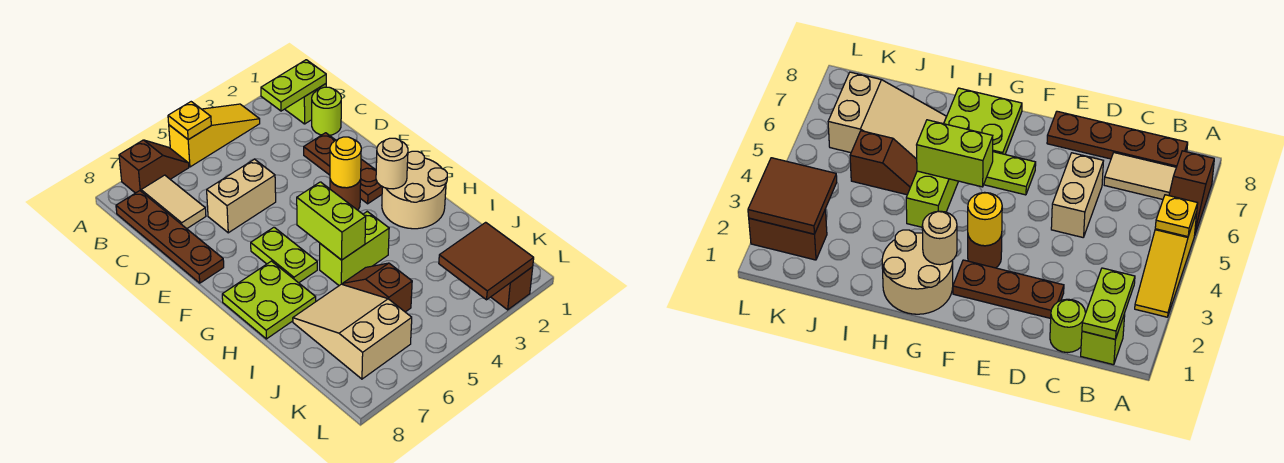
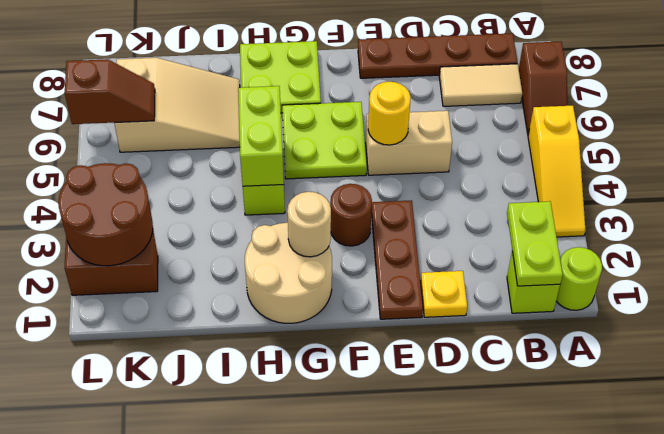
yellow plate A5 level 2 -> yellow plate D1 level 1
lime round brick C1 level 1 -> lime round brick A1 level 1
brown plate D2:F2 level 1 -> brown plate E1:E3 level 1
tan brick D5:D6 level 1 -> tan brick D5:E5 level 1
yellow round brick F3 level 2 -> yellow round brick E5 level 2
lime plate F6:G6 level 1 -> lime plate F5:G6 level 1
lime brick G5:H5 level 2 -> lime brick H4:H5 level 2
brown slope I5:J5 level 1 top J -> brown slope K6:L6 level 2 top L
brown tile K2:L3 level 2 -> brown round brick K2:L3 level 2

